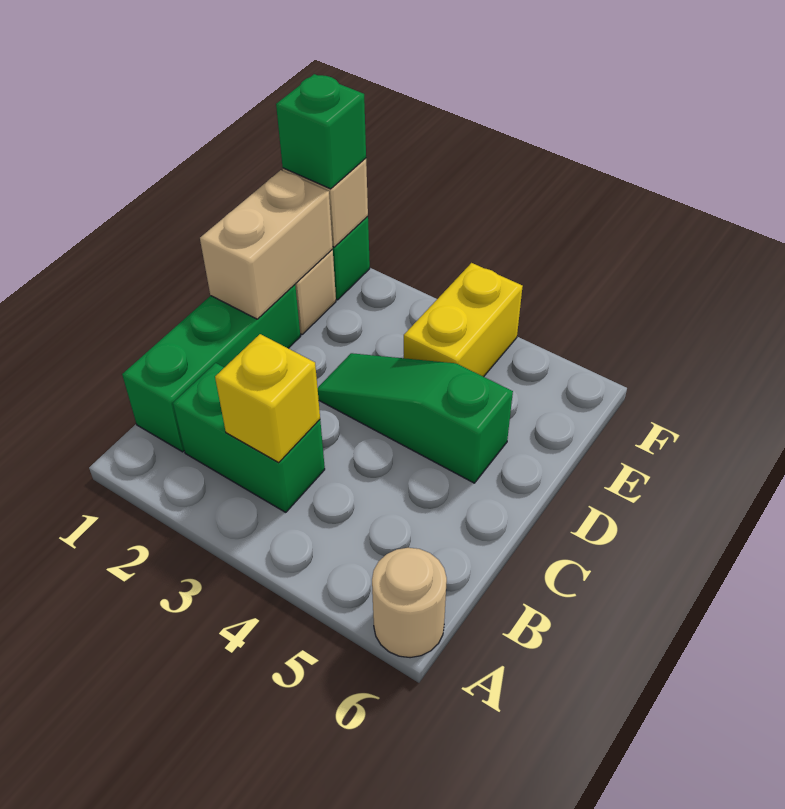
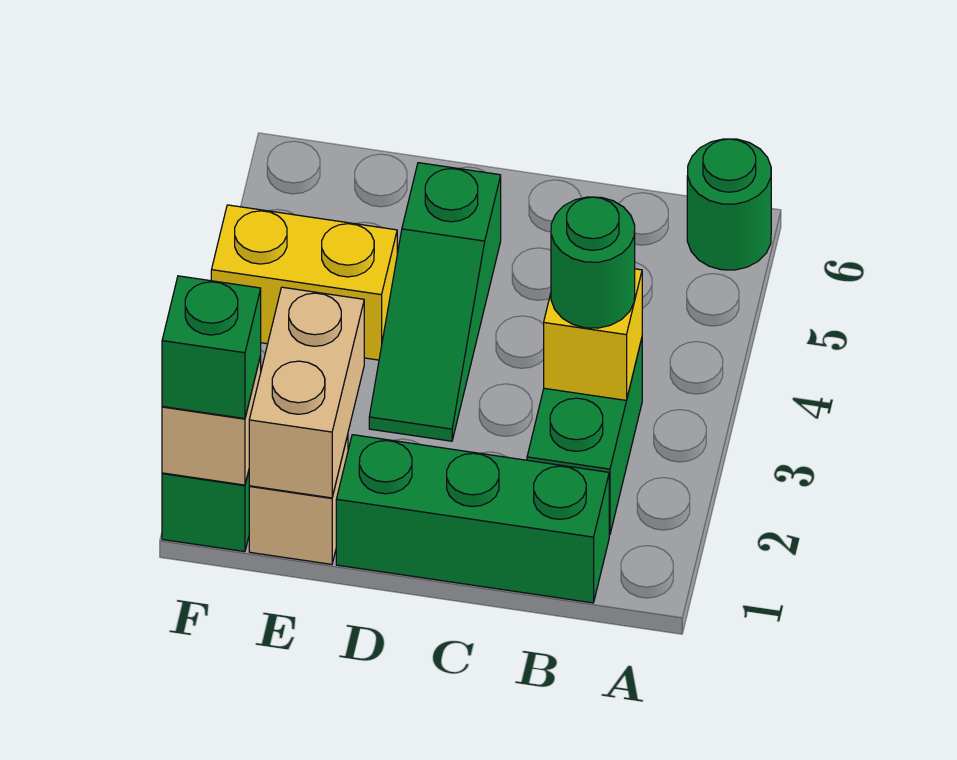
tan round brick A6 level 1 -> green round brick A6 level 1
none -> green round brick B3 level 3
tan brick D1:E1 level 2 -> tan brick E1:E2 level 2

